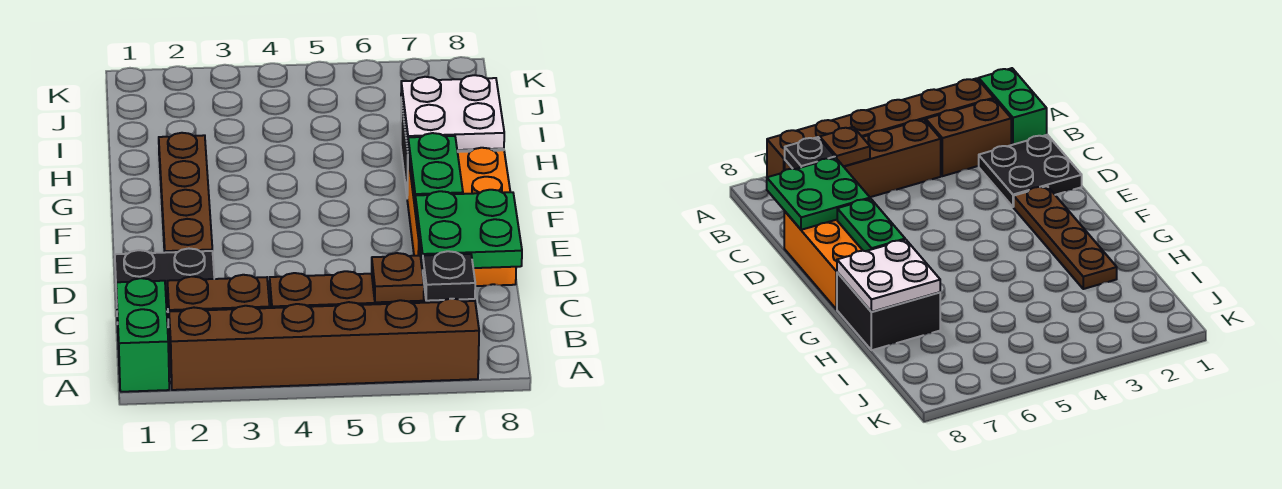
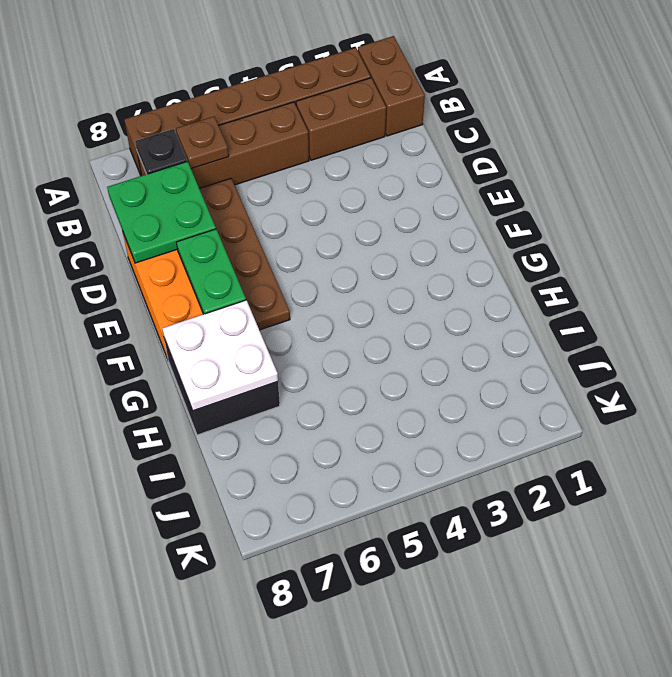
green brick A1:B1 level 1 -> brown brick A1:B1 level 1
black plate C1:D2 level 1 -> none
brown plate E2:H2 level 1 -> brown plate C6:F6 level 1

